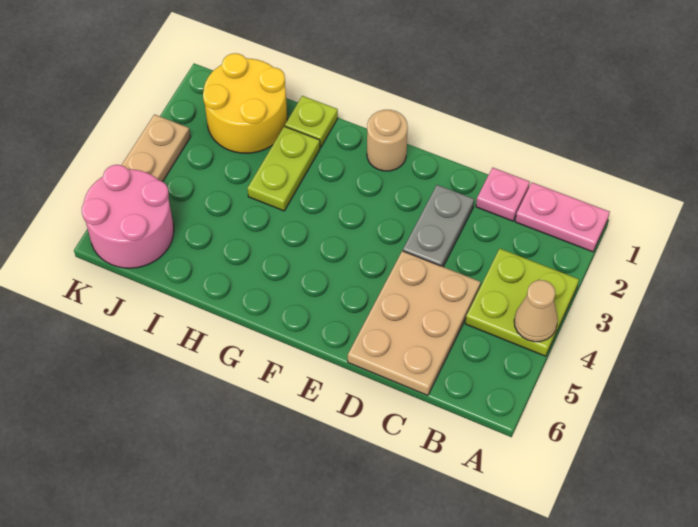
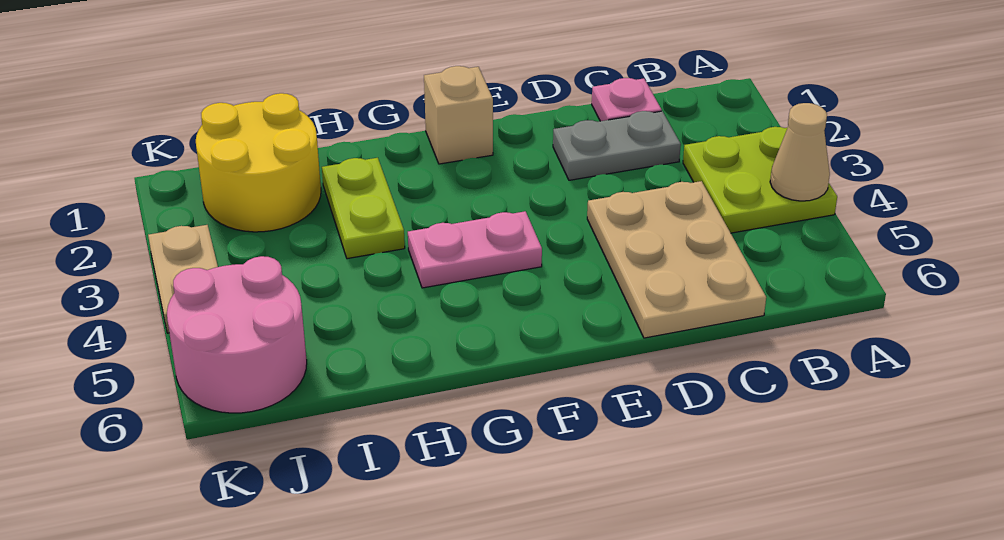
pink plate A1:B1 level 1 -> pink plate F4:G4 level 1
grey plate D2:D3 level 1 -> grey plate C2:D2 level 1
tan round brick F1 level 1 -> tan brick F1 level 1
lime plate H1 level 1 -> none

